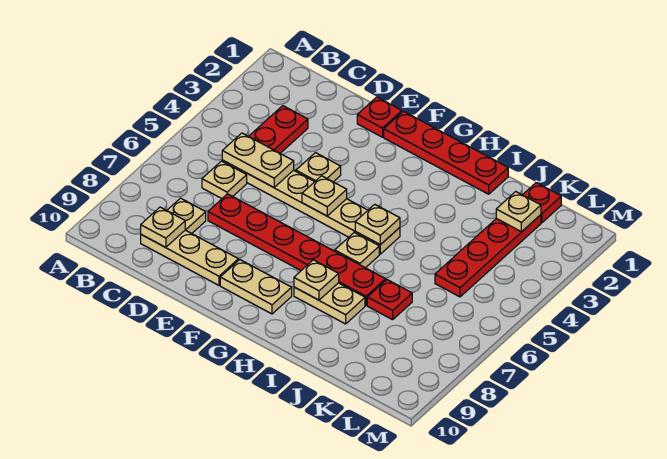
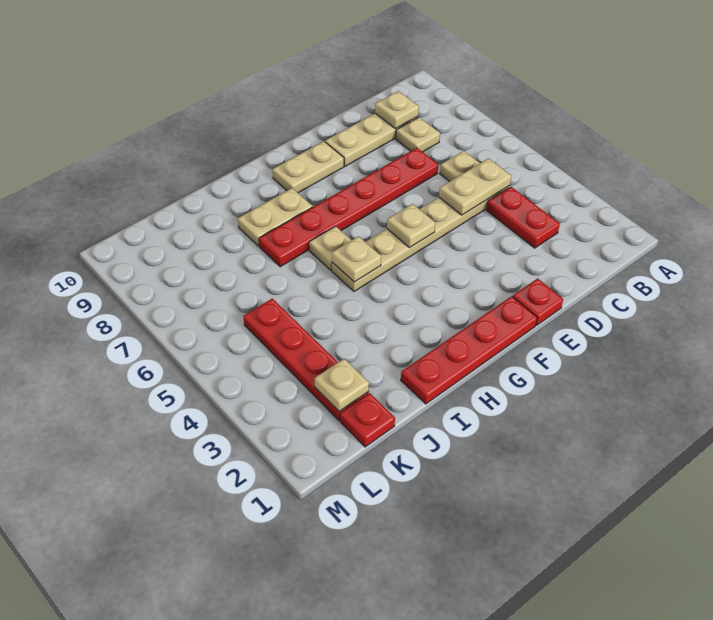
tan plate E4 level 1 -> none
tan plate H8 level 2 -> none
red plate J7 level 1 -> none

